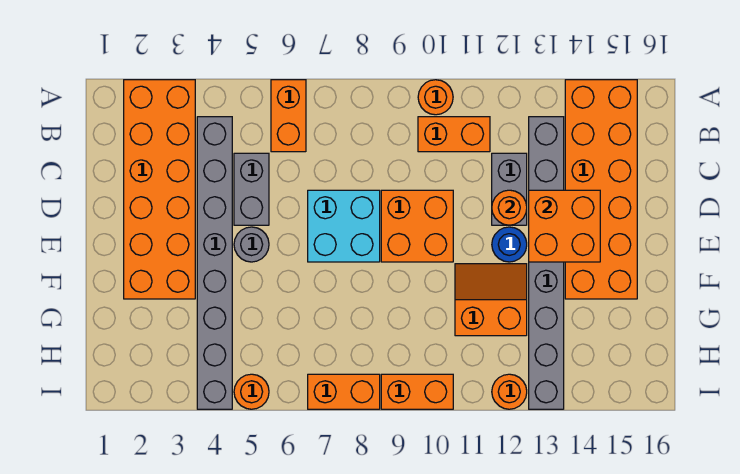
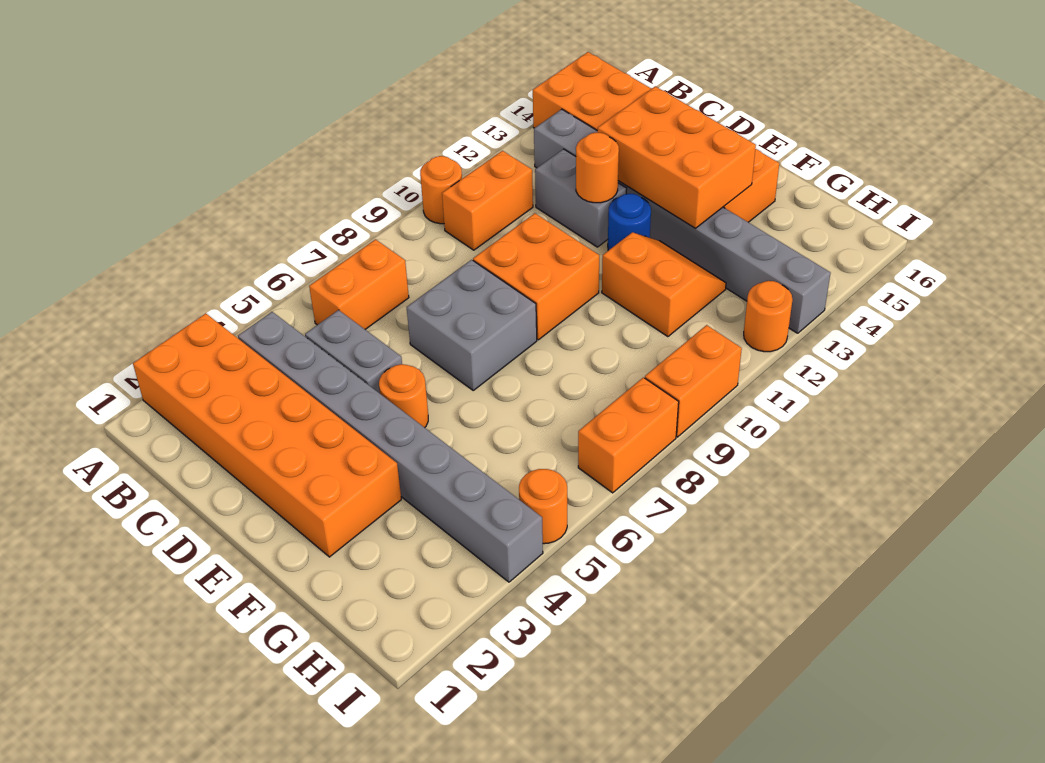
orange brick A6:B6 level 1 -> orange brick B6:B7 level 1
cyan brick D7:E8 level 1 -> grey brick D7:E8 level 1
orange brick D13:E14 level 2 -> orange brick D13:F14 level 2
grey round brick E5 level 1 -> orange round brick E5 level 1
orange slope F11:G12 level 1 top G -> orange slope F11:G12 level 1 top 11

